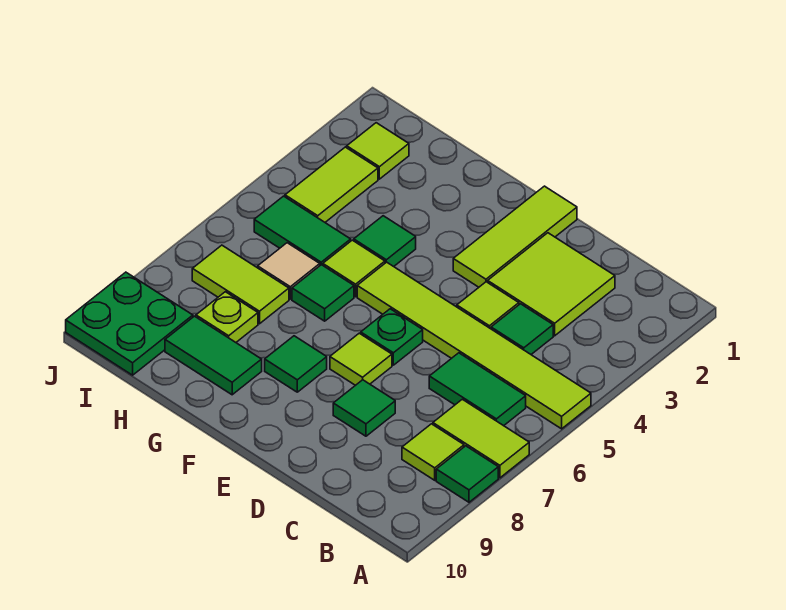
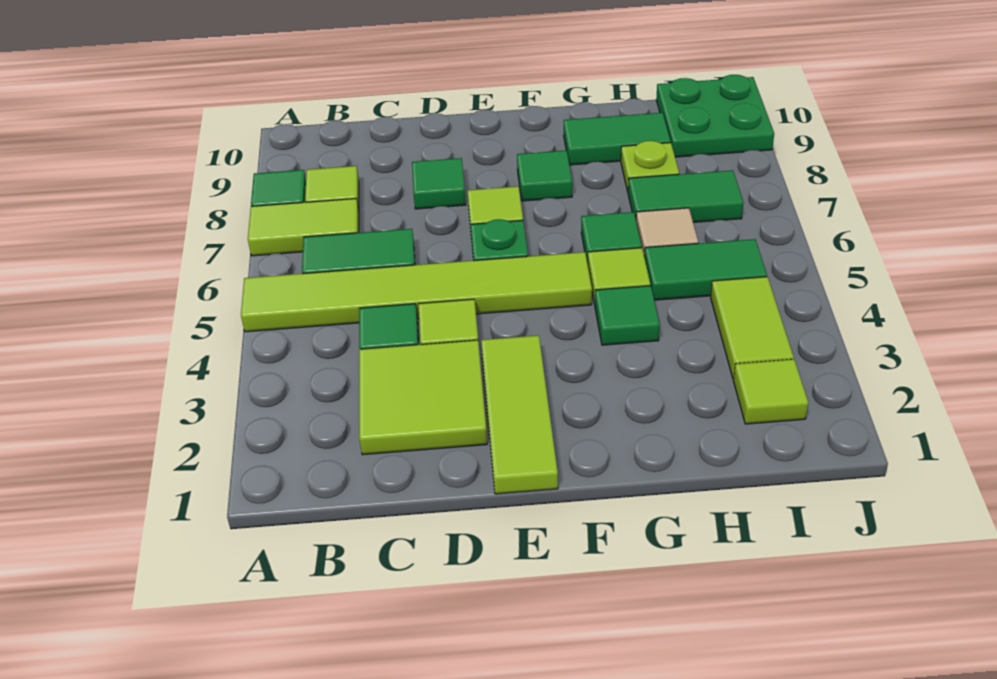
lime tile H7:I7 level 1 -> green tile H7:I7 level 1

